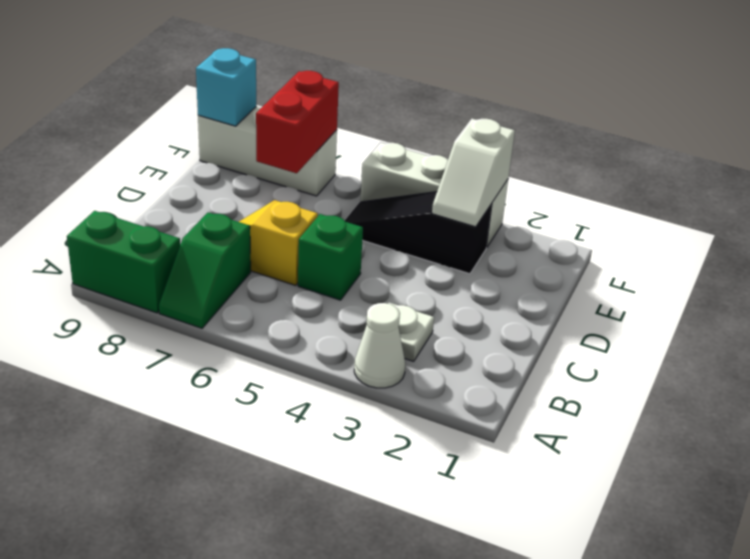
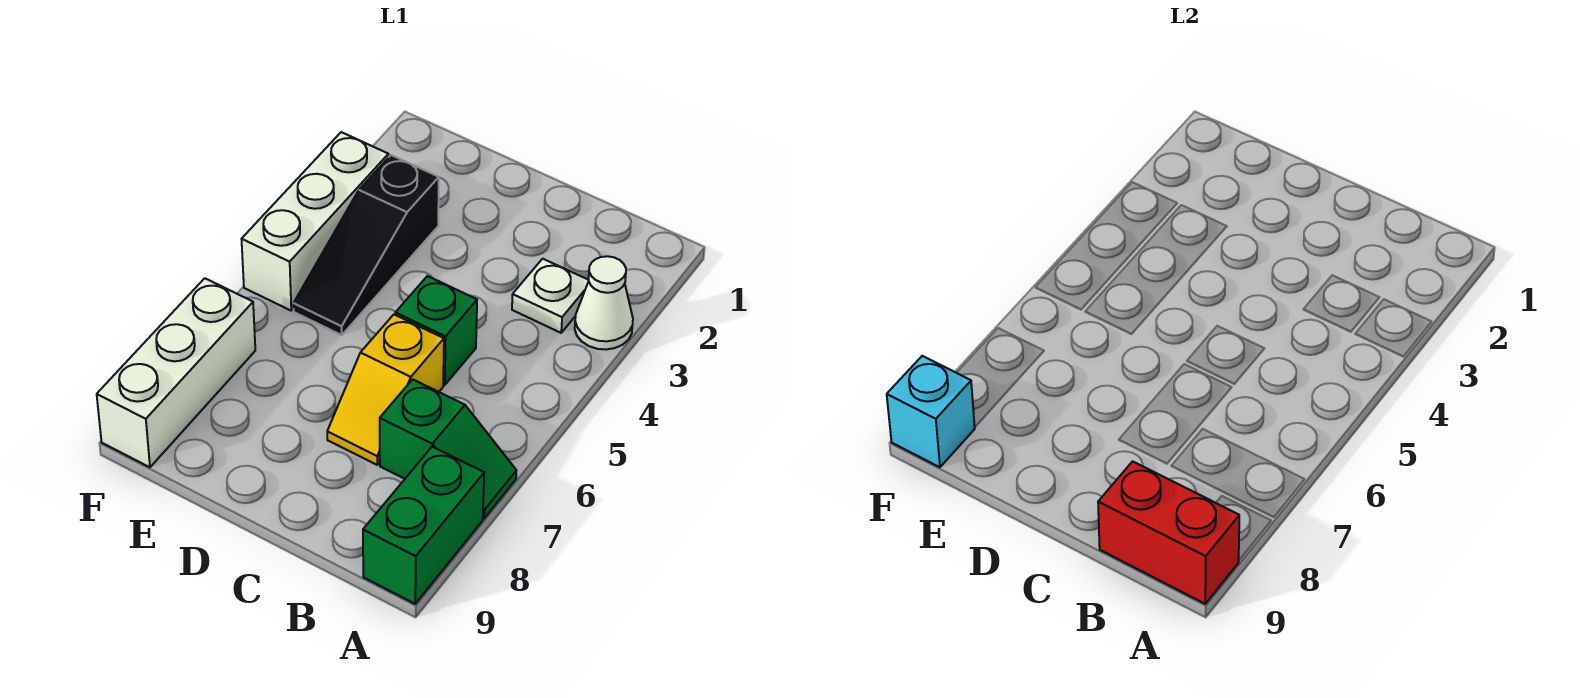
white slope E3:F3 level 2 top F -> none
red brick E7:F7 level 2 -> red brick A9:B9 level 2

